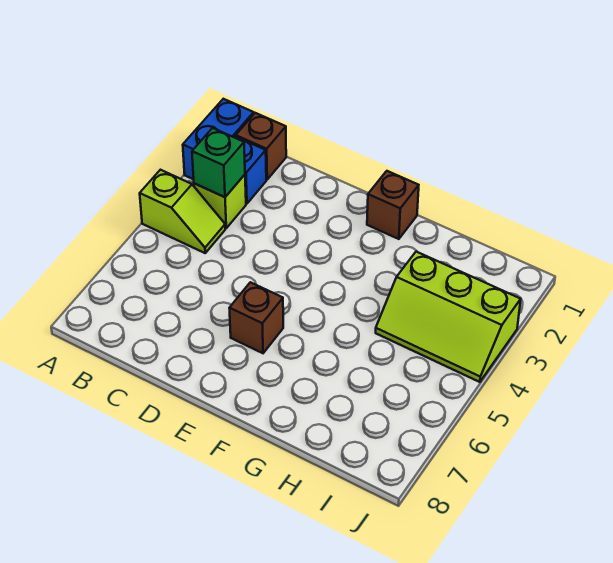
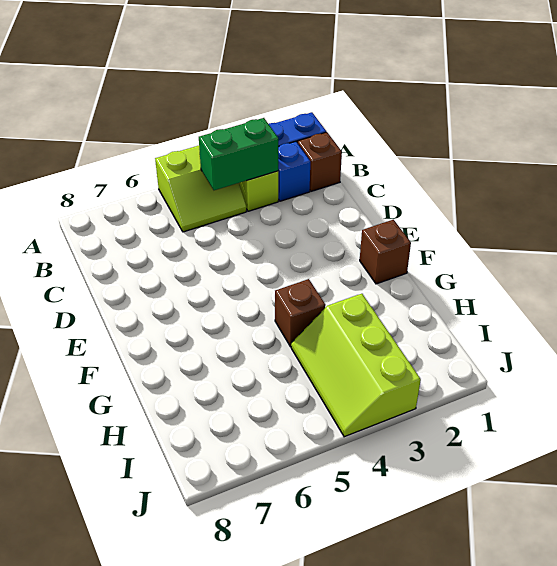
lime slope A4:B4 level 1 top A -> lime slope A4:B5 level 1 top A
green brick B3 level 2 -> green brick B3:B4 level 2
brown brick E6 level 1 -> brown brick G4 level 1

